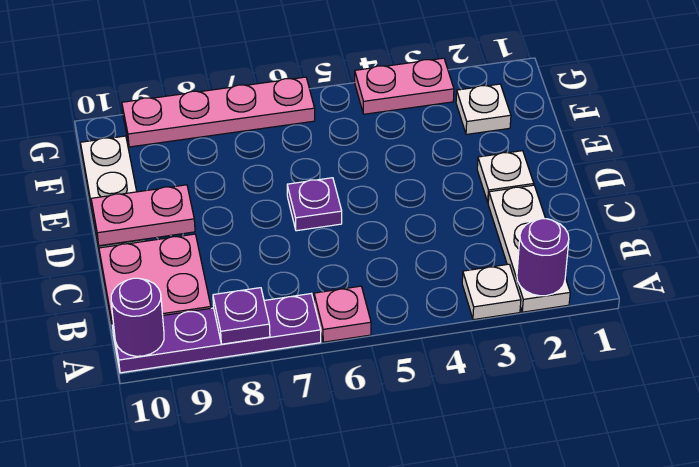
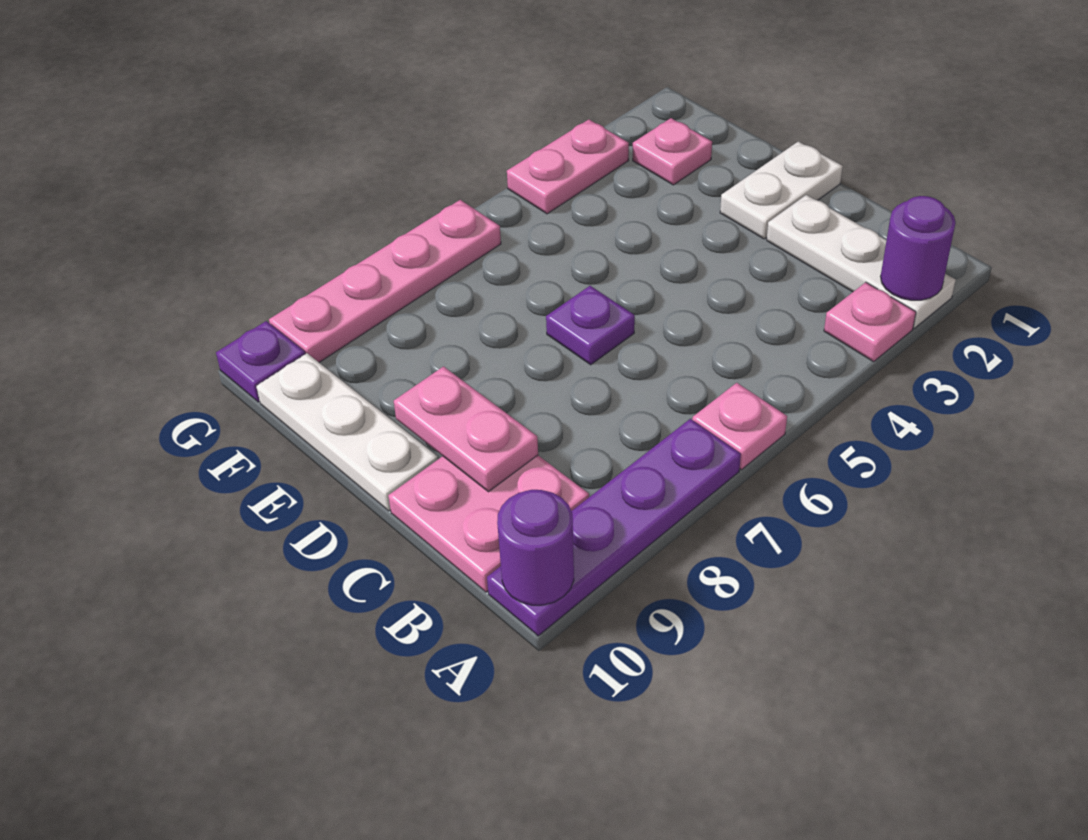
white plate A3 level 1 -> pink plate A3 level 1
purple plate A8 level 2 -> purple plate G10 level 1
white plate D2 level 1 -> white plate D1:D2 level 1
pink plate D9:D10 level 2 -> pink plate C9:D9 level 2
white plate F2 level 1 -> pink plate F2 level 1

